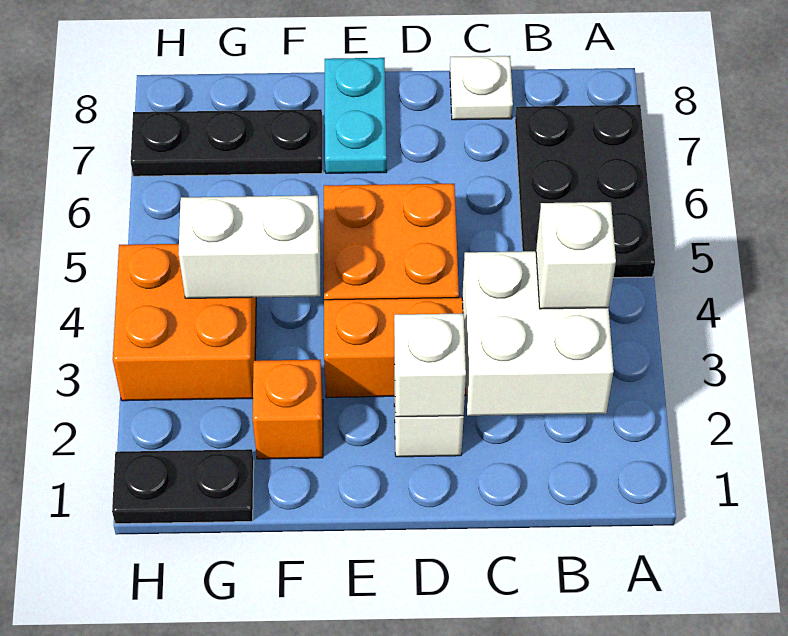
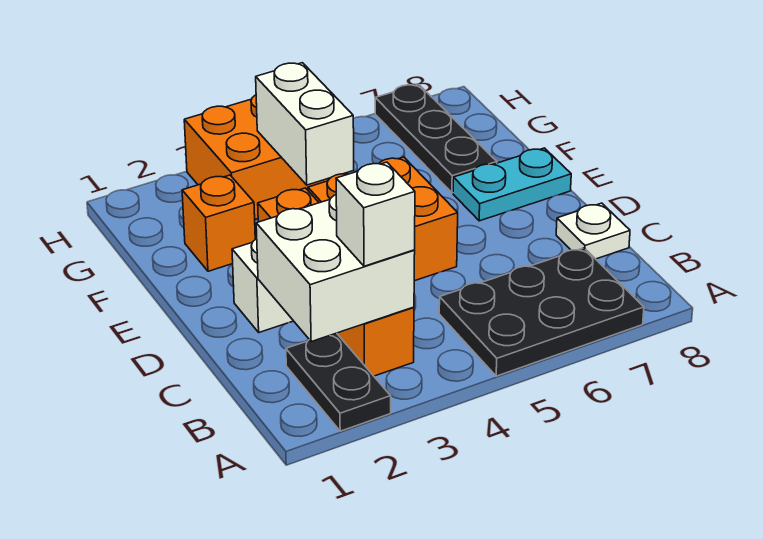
white brick D2 level 2 -> none
black plate G1:H1 level 1 -> black plate A2:B2 level 1

